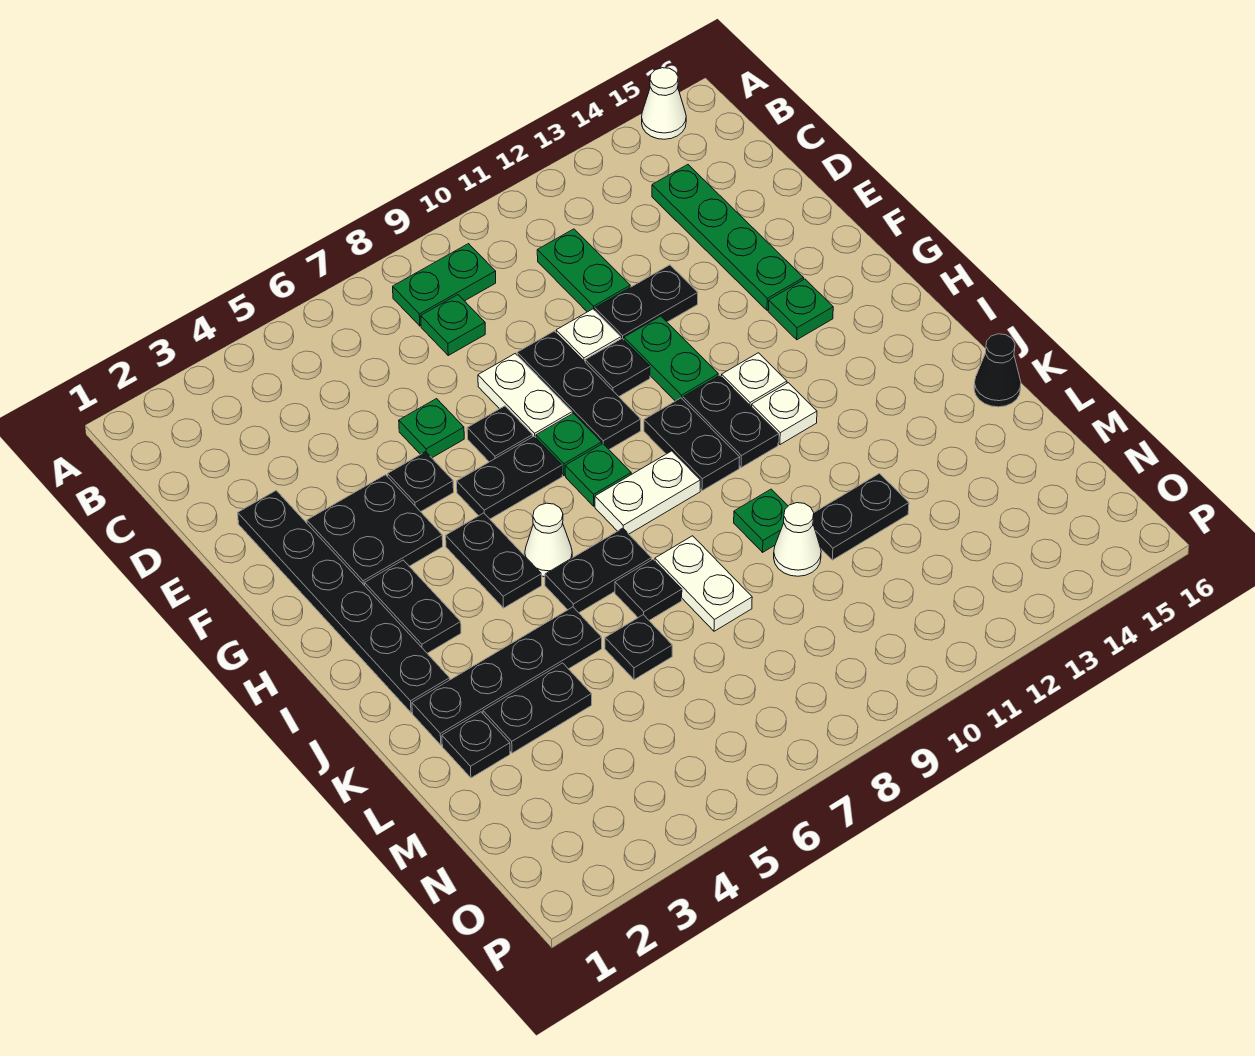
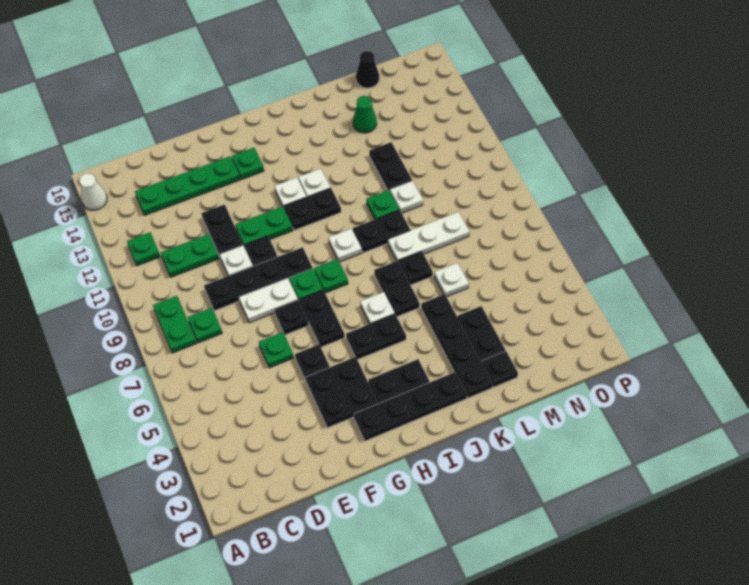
none -> green plate B12 level 1
black plate E2:J2 level 1 -> black plate G2:J2 level 1
black plate E9:G9 level 1 -> black plate D9:G9 level 1
black plate H10:I10 level 1 -> black plate J9:K9 level 1
white cone I6 level 1 -> white plate I6 level 1
white plate I8:I9 level 1 -> white plate I9 level 1
white plate K8:L8 level 1 -> white plate K8:M8 level 1
black cone K16 level 1 -> black cone M16 level 1
black plate L6 level 1 -> white plate L6 level 1
white cone L10 level 1 -> white plate L10 level 1
none -> green cone L14 level 1

